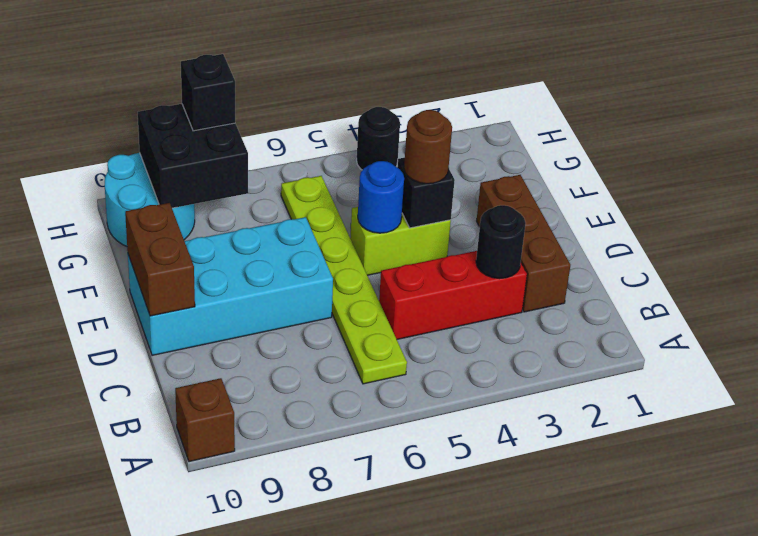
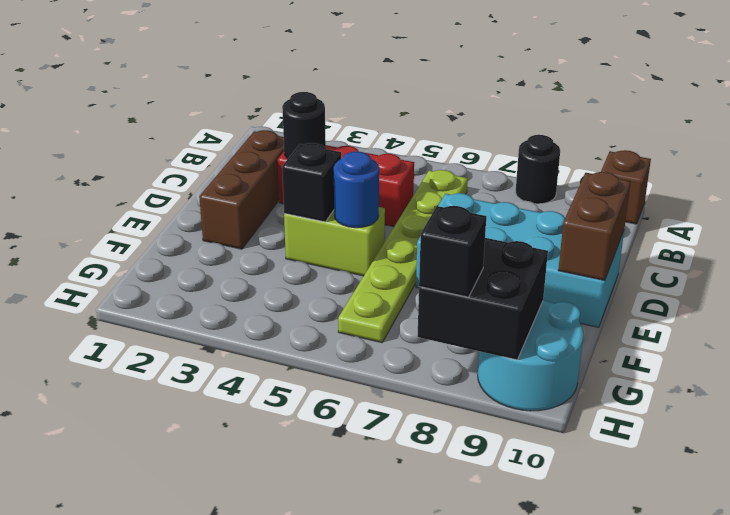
brown round brick E4 level 3 -> none
black round brick H4 level 1 -> black round brick A8 level 1

